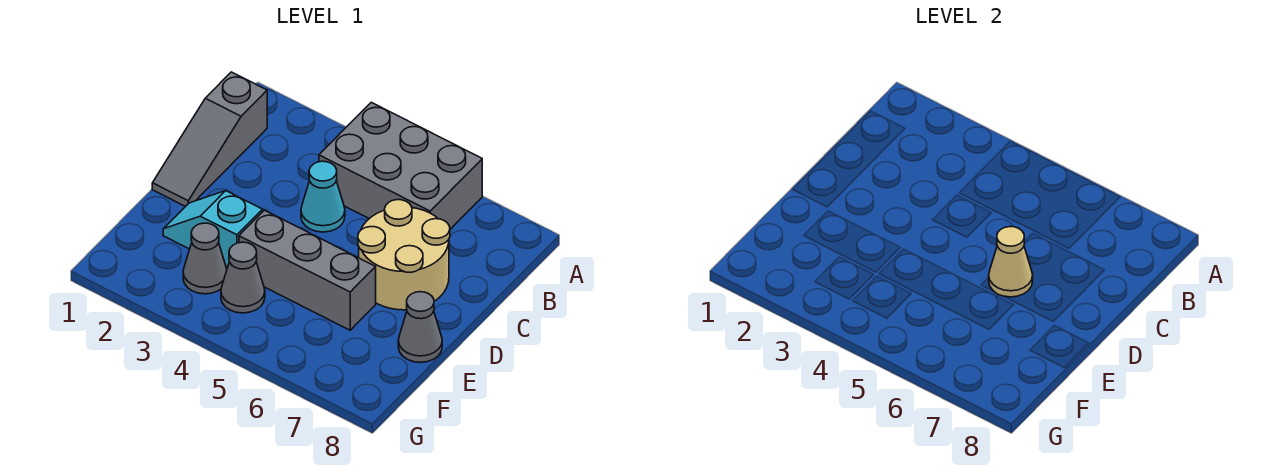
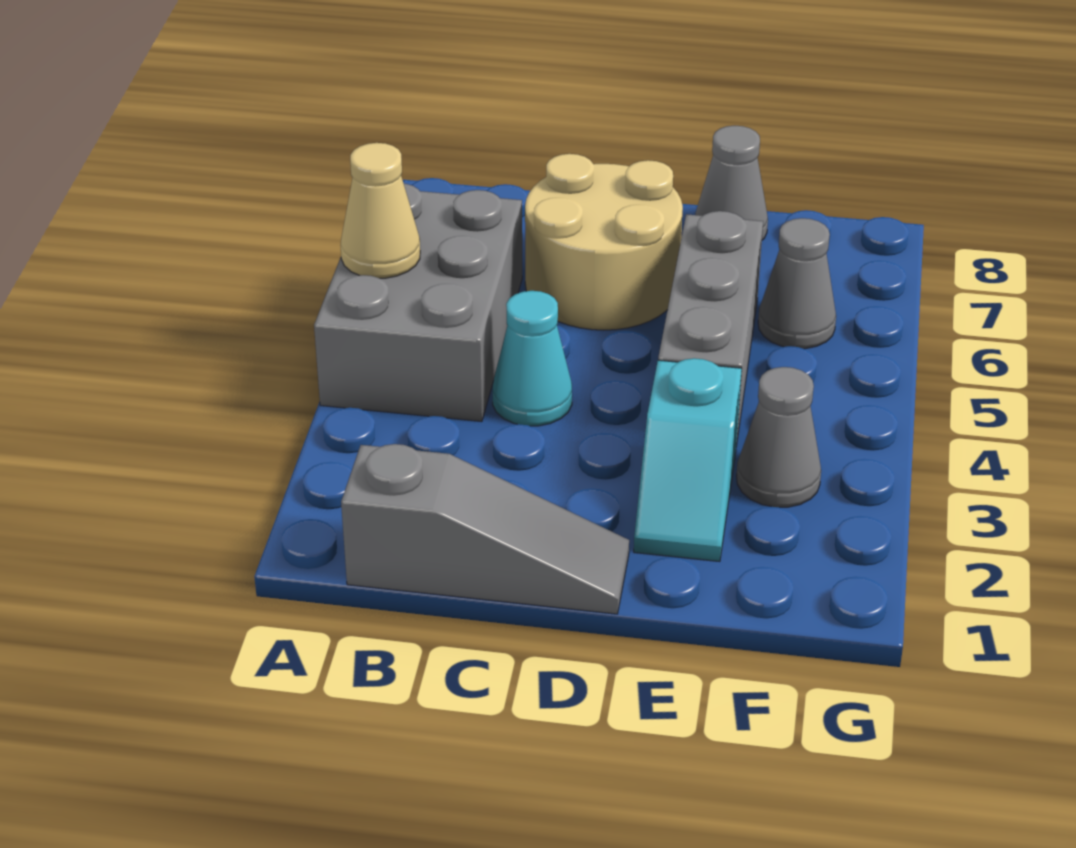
tan cone D6 level 2 -> tan cone A5 level 2
grey cone F4 level 1 -> grey cone F6 level 1

